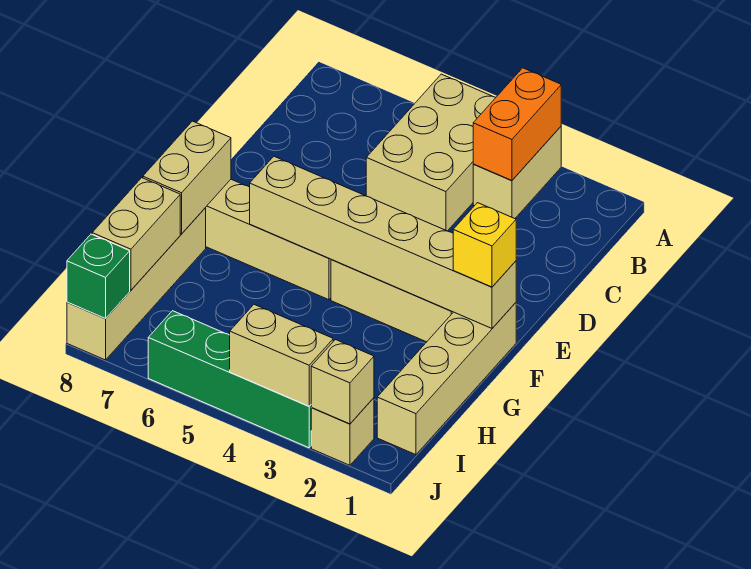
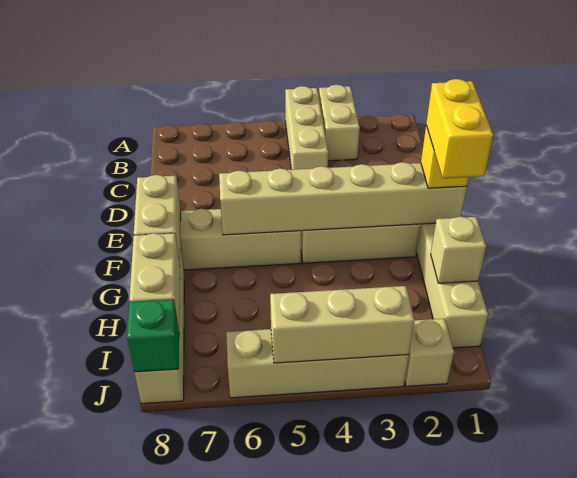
orange brick A3:B3 level 2 -> none
tan brick A4:C5 level 1 -> tan brick A4:C4 level 1
none -> yellow brick F1:G1 level 4
tan brick J2 level 2 -> tan brick H1 level 2
green brick J3:J6 level 1 -> tan brick J3:J6 level 1
tan brick J3:J4 level 2 -> tan brick J3:J5 level 2

